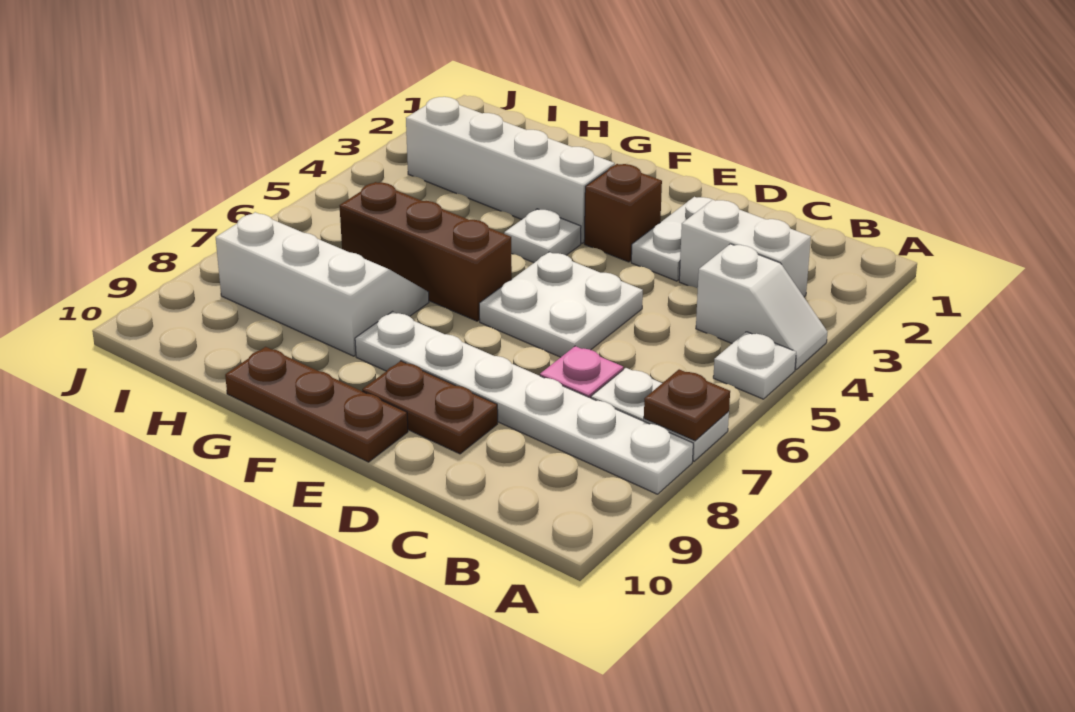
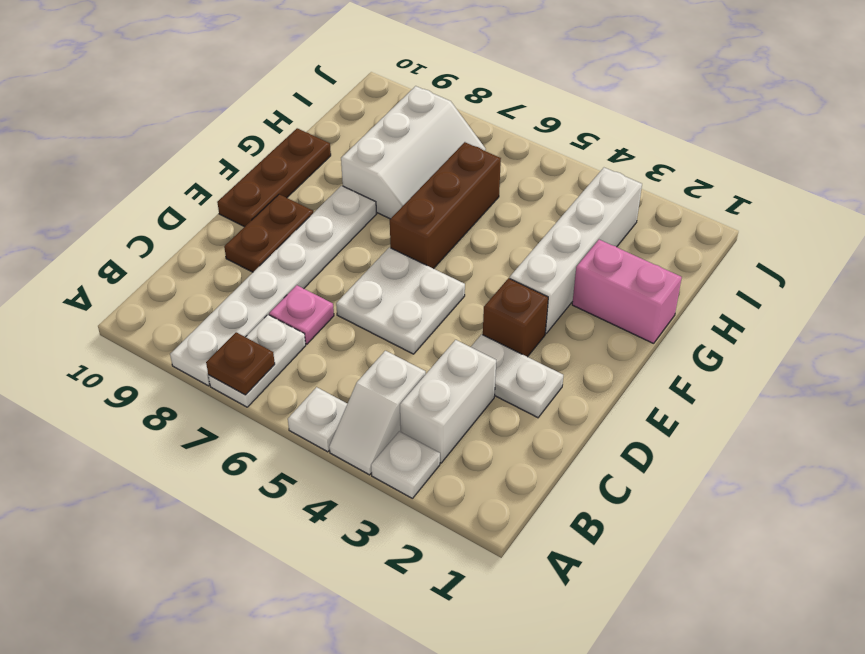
white plate F4 level 1 -> white plate A3 level 1
none -> pink brick G1:G2 level 1

